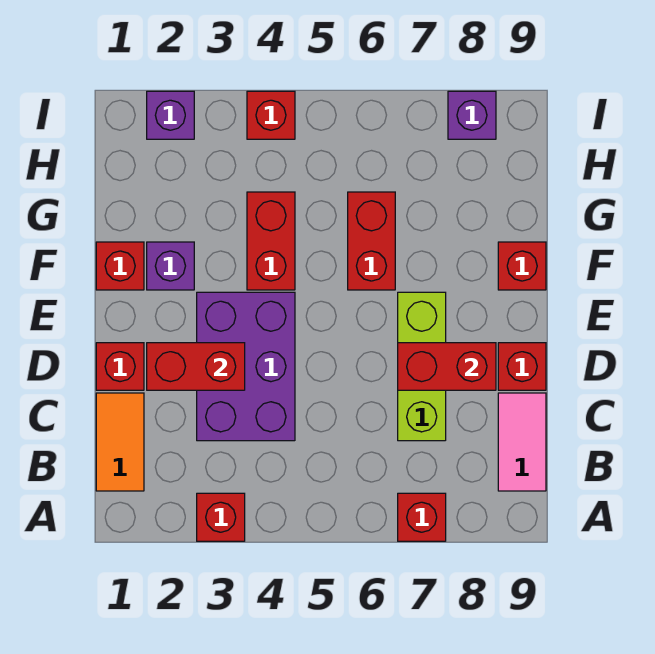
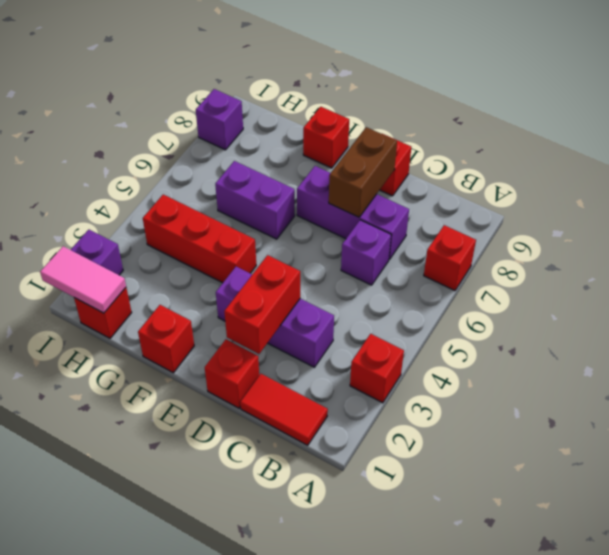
orange tile B1:C1 level 1 -> red tile B1:C1 level 1
pink tile B9:C9 level 1 -> pink tile H1:I1 level 2
purple brick C3:E4 level 1 -> purple brick C3:E3 level 1
lime brick C7:E7 level 1 -> purple brick C7:E7 level 1
red brick D7:D8 level 2 -> brown brick D7:D8 level 2
purple brick F2 level 1 -> purple brick C6 level 1
red brick F4:G4 level 1 -> red brick F4:H4 level 1
red brick F6:G6 level 1 -> purple brick F6:G6 level 1
red brick I4 level 1 -> red brick H1 level 1

